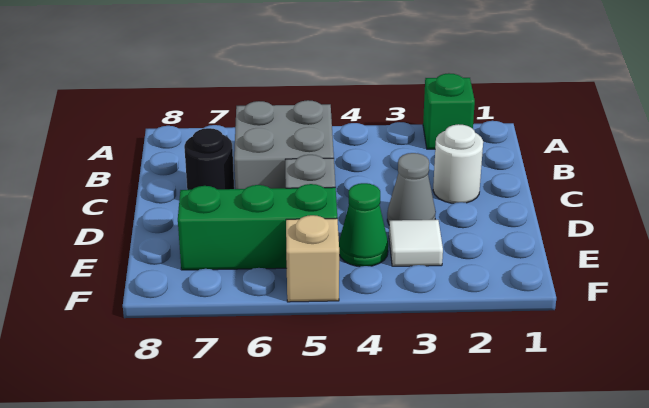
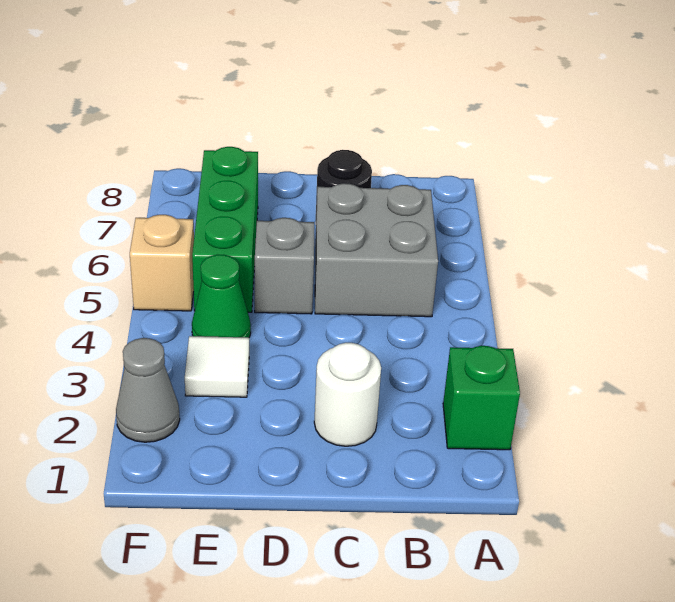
grey cone D3 level 1 -> grey cone F2 level 1

